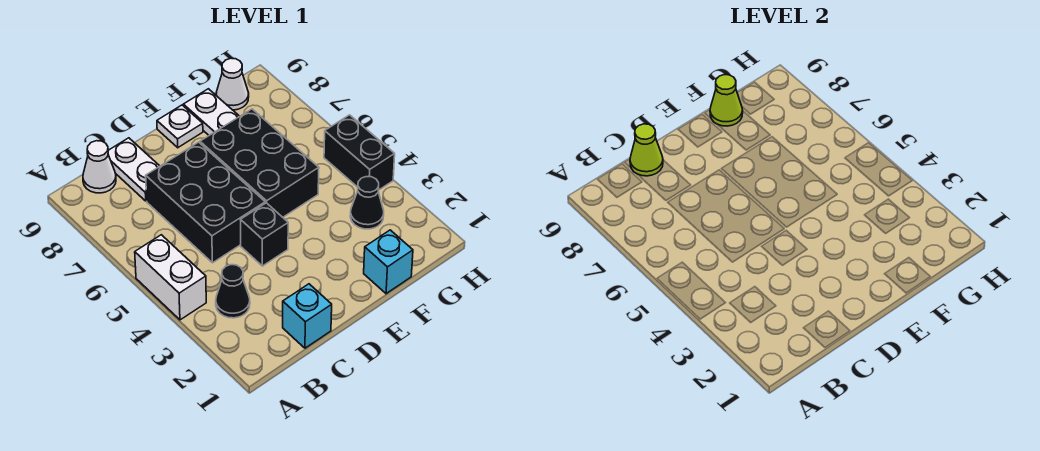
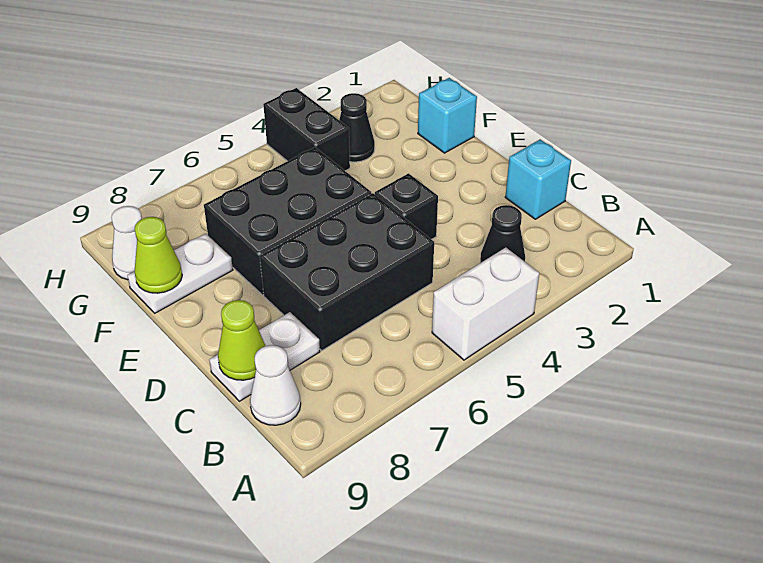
white plate E9 level 1 -> none
black brick H4:H5 level 1 -> black brick G4:H4 level 1

